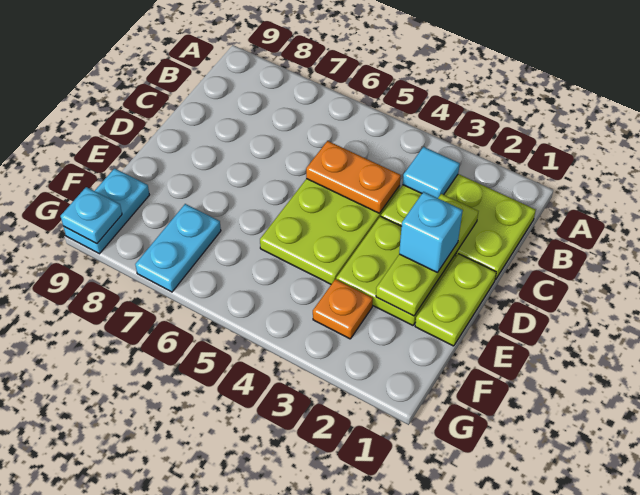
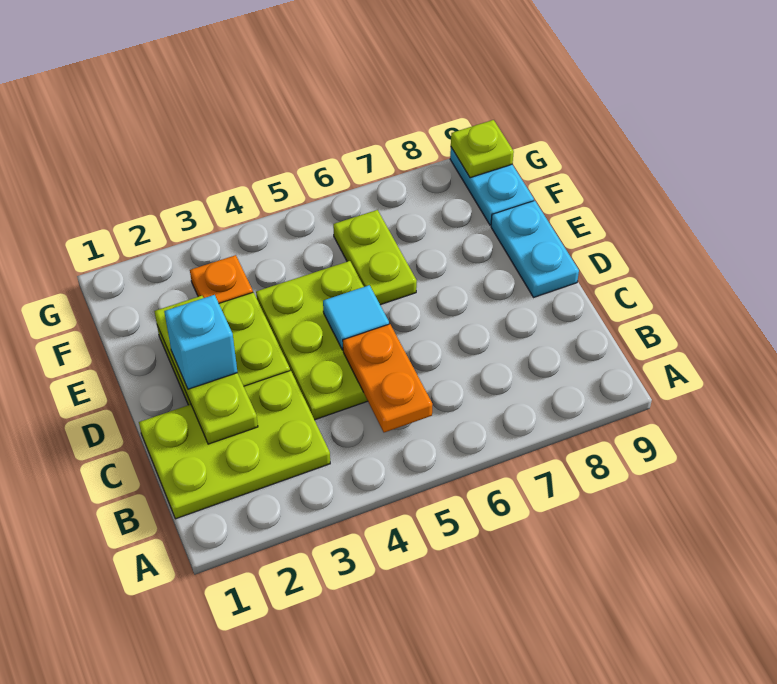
cyan tile B3 level 2 -> cyan tile D5 level 2
orange plate C4:C5 level 2 -> orange plate B5:C5 level 2
lime plate D1:E1 level 1 -> lime plate E6:F6 level 1
cyan plate F7:G7 level 1 -> cyan plate D9:E9 level 1
cyan plate G9 level 2 -> lime plate G9 level 2

